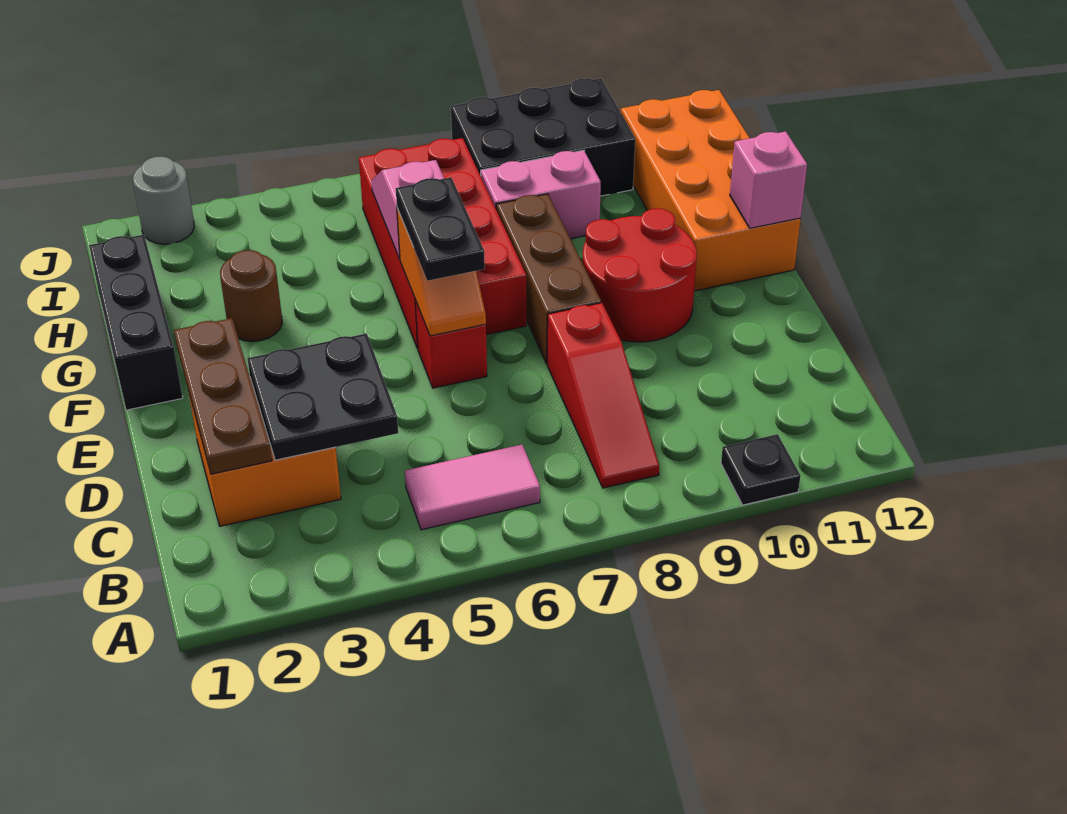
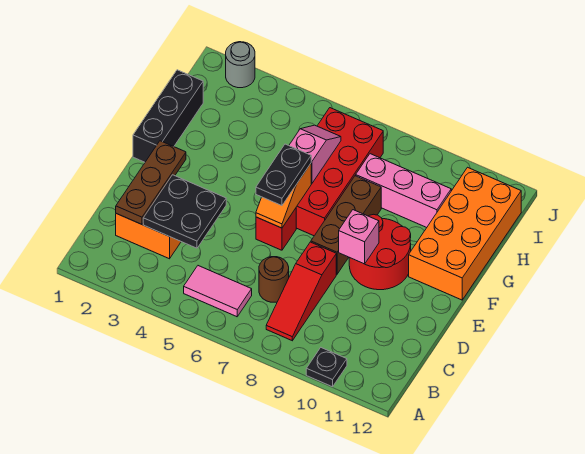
pink brick F12 level 2 -> pink brick E9 level 2
brown round brick G3 level 1 -> brown round brick C7 level 1
pink brick H8:H9 level 1 -> pink brick H8:H10 level 1
black brick I8:J10 level 1 -> none

